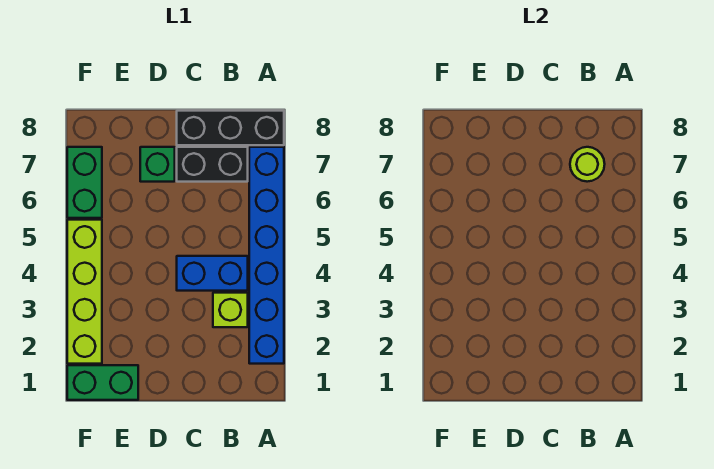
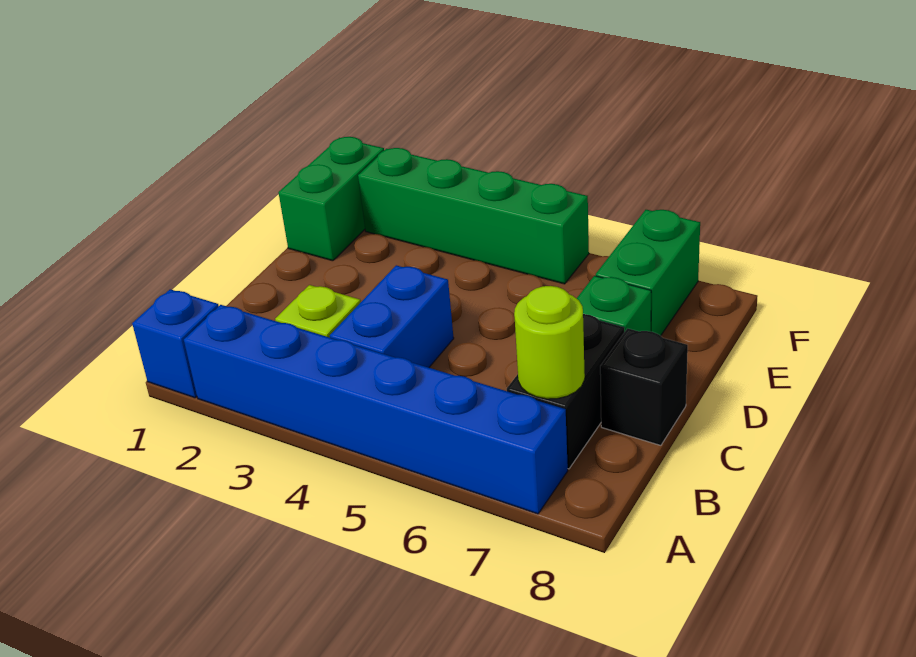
none -> blue brick A1 level 1
black brick A8:C8 level 1 -> black brick C8 level 1
lime brick F2:F5 level 1 -> green brick F2:F5 level 1
green brick F6:F7 level 1 -> green brick E7:F7 level 1

